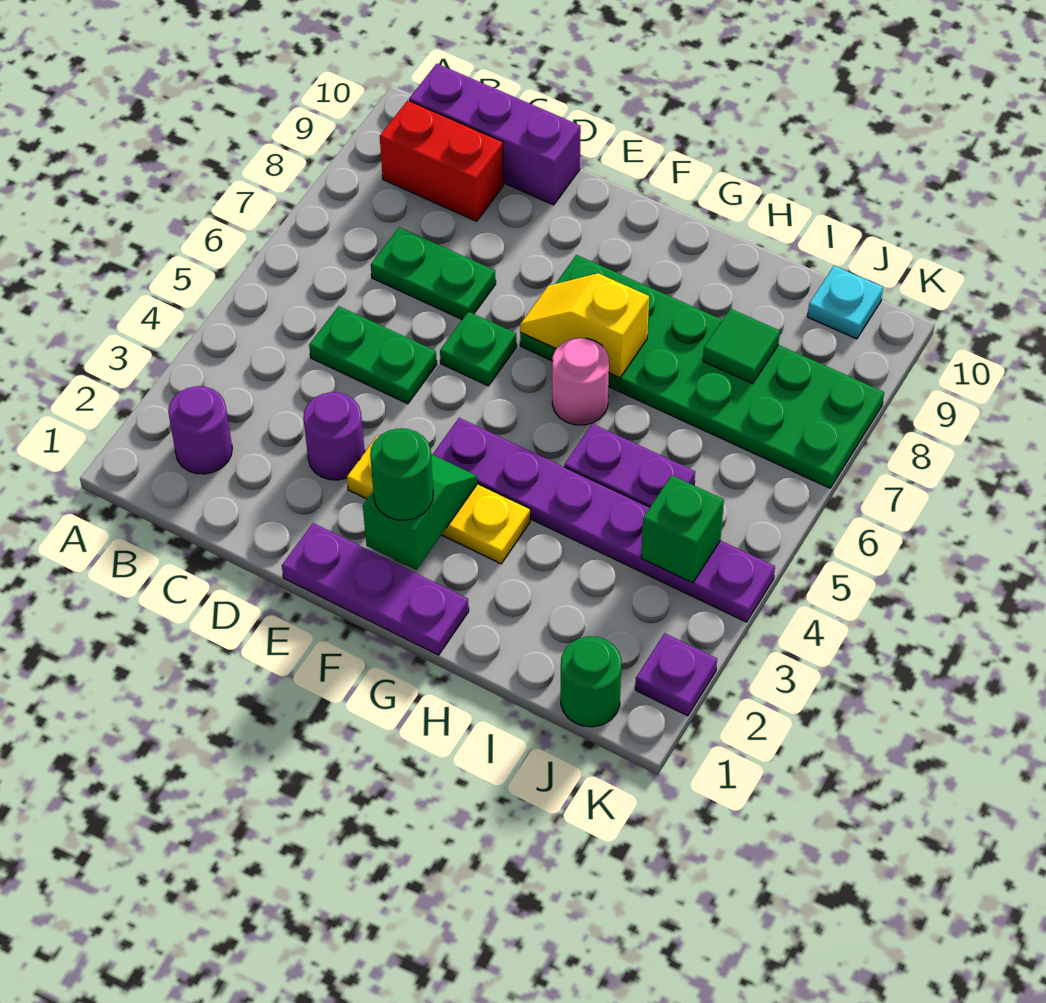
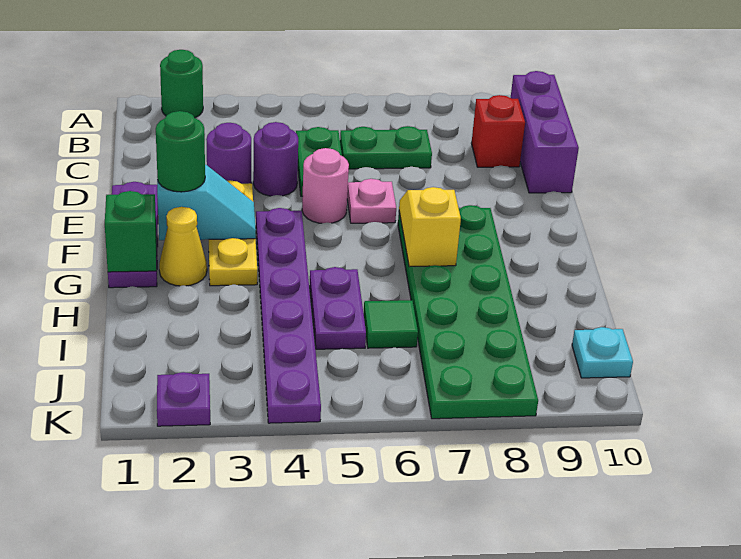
purple round brick B2 level 1 -> purple round brick D4 level 1
red brick B9:C9 level 1 -> red brick C9 level 1
green plate C7:D7 level 1 -> green plate C6:C7 level 1
green plate E6 level 1 -> pink plate E6 level 1
green slope F2:F3 level 2 top 2 -> cyan slope F2:F3 level 2 top 2
none -> yellow cone G2 level 1
pink round brick G6 level 1 -> pink round brick E5 level 1
green tile I8 level 2 -> green tile I6 level 1
green round brick J1 level 1 -> green round brick A2 level 1
green brick J4 level 2 -> green brick G1 level 2

